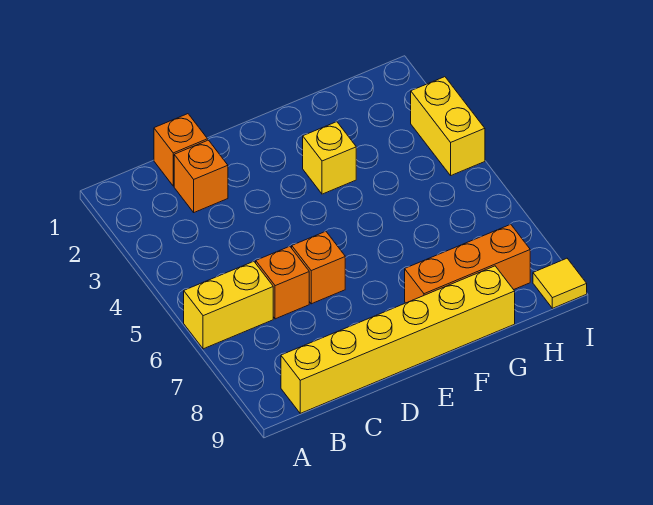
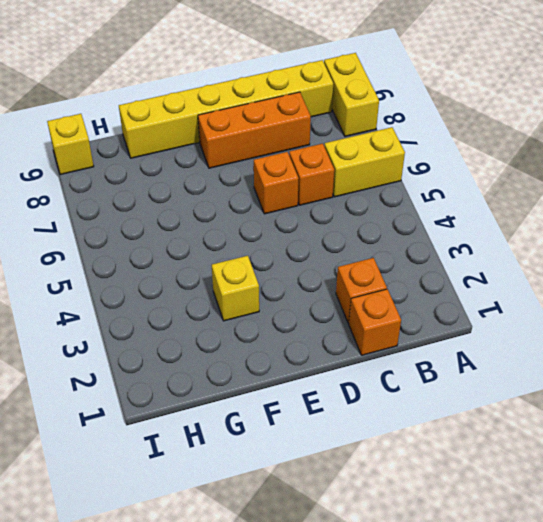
orange brick F8:H8 level 1 -> orange brick C8:E8 level 1
yellow brick I3:I4 level 1 -> yellow brick A8:A9 level 1
yellow tile I9 level 1 -> yellow brick I9 level 1

